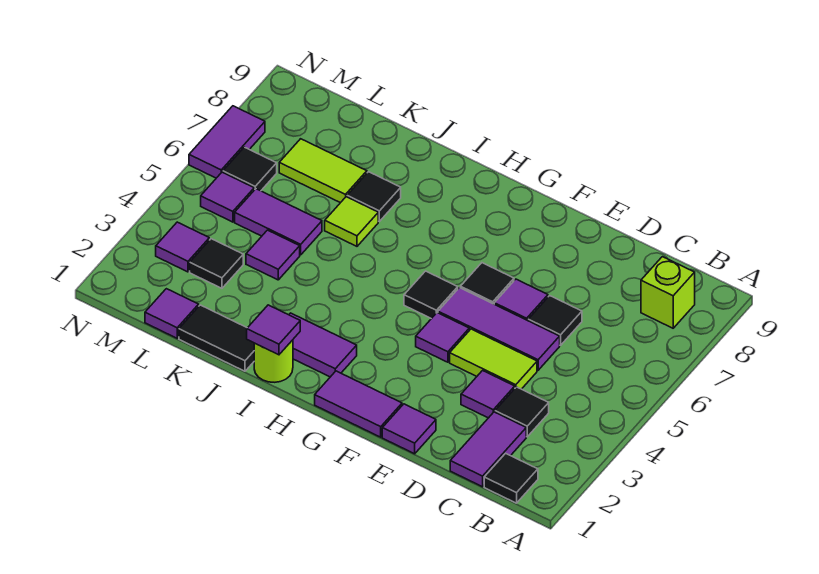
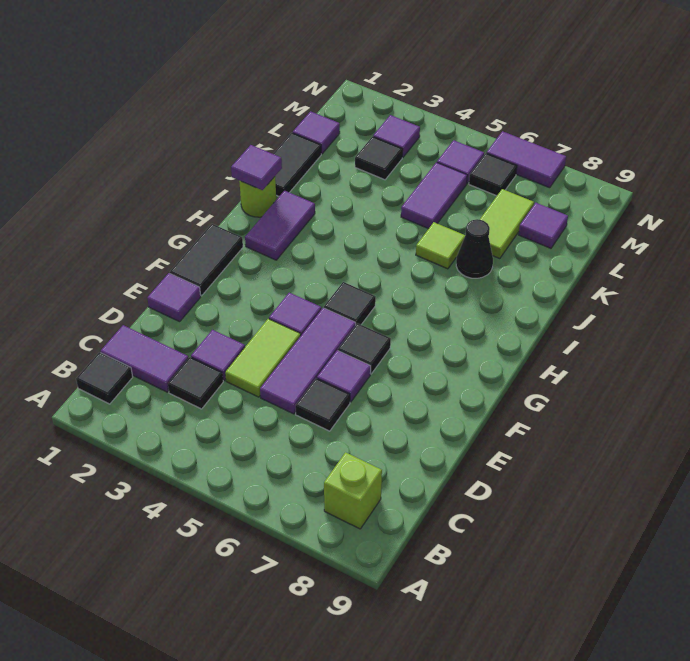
purple tile F1:G1 level 1 -> black tile F1:G1 level 1
black tile J7 level 1 -> black cone J7 level 1
purple tile K4 level 1 -> purple tile L8 level 1

